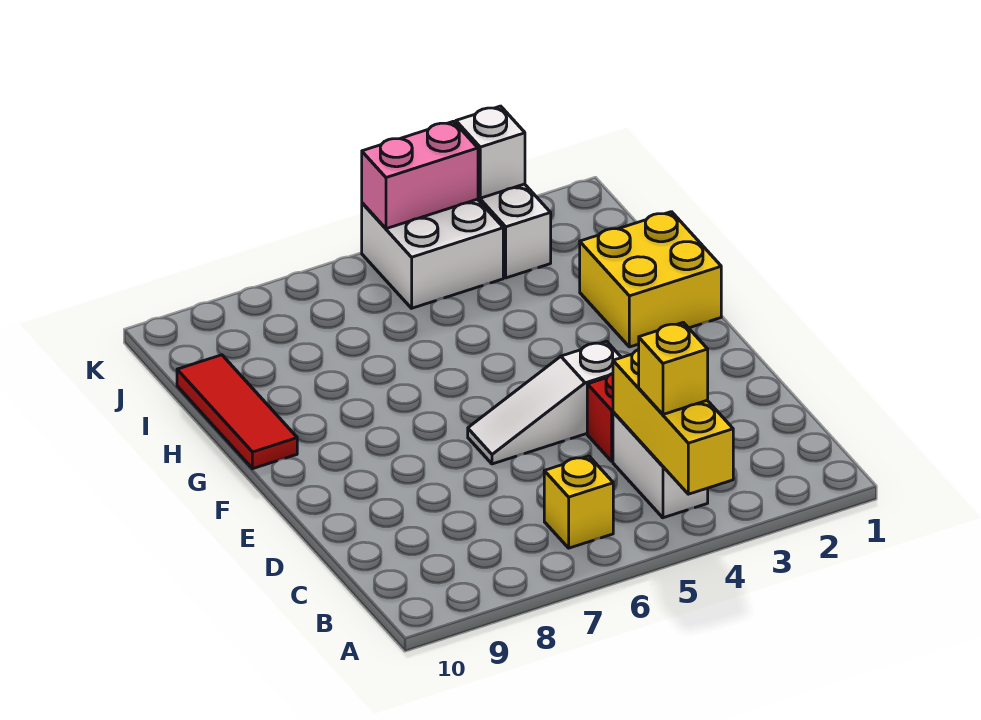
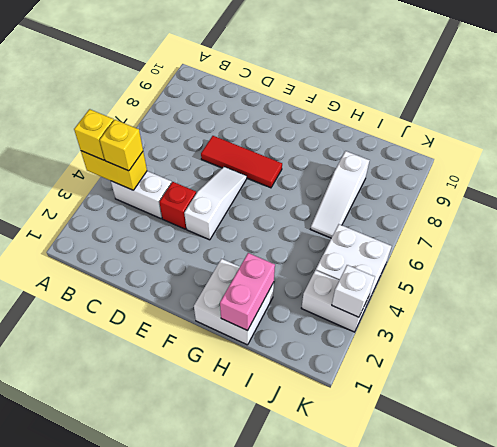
yellow brick A4:C4 level 2 -> yellow brick A4:B4 level 2
yellow brick B6 level 1 -> yellow brick A4 level 3
yellow brick G1:H2 level 1 -> white brick G1:H2 level 1
red tile G10:I10 level 1 -> red tile D7:F7 level 1
none -> white slope I6:I8 level 1 top 8
pink brick K4:K5 level 2 -> pink brick H1:H2 level 2

